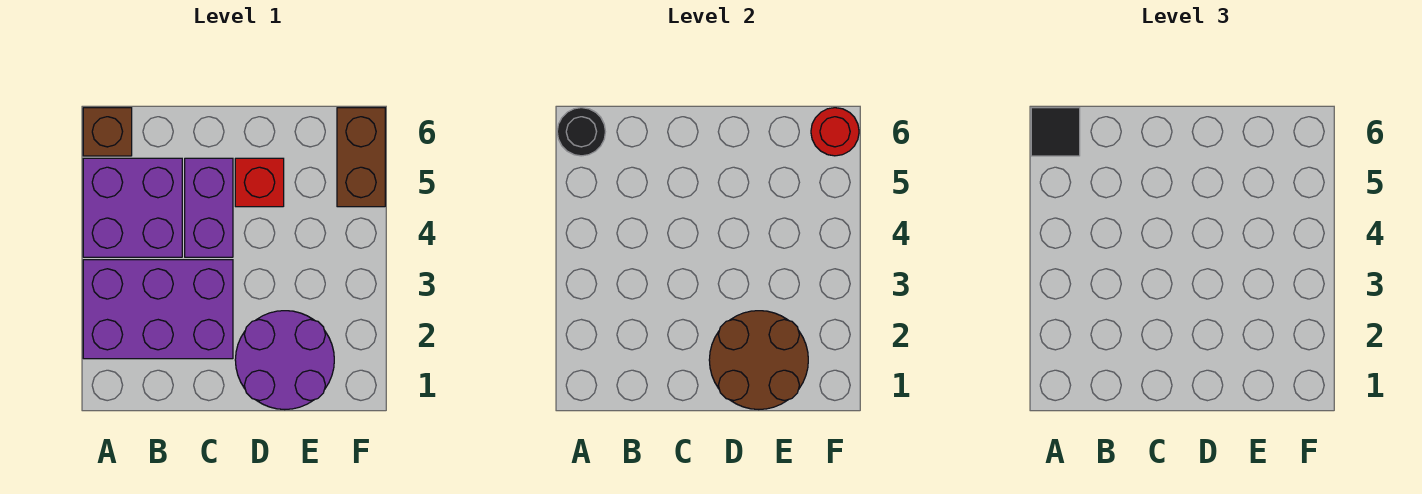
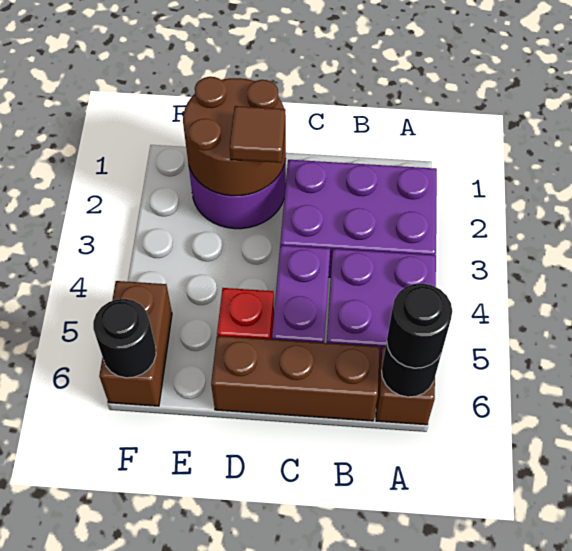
black tile A6 level 3 -> black round brick A6 level 3
none -> brown brick B6:D6 level 1
none -> brown tile D2 level 3
red round brick F6 level 2 -> black round brick F6 level 2

